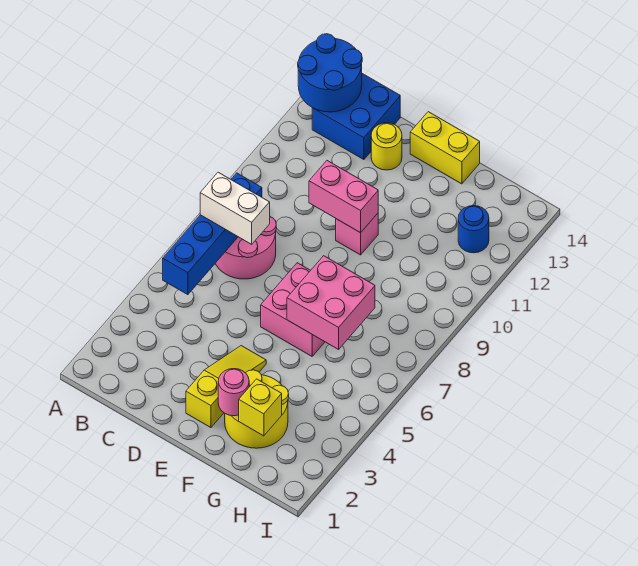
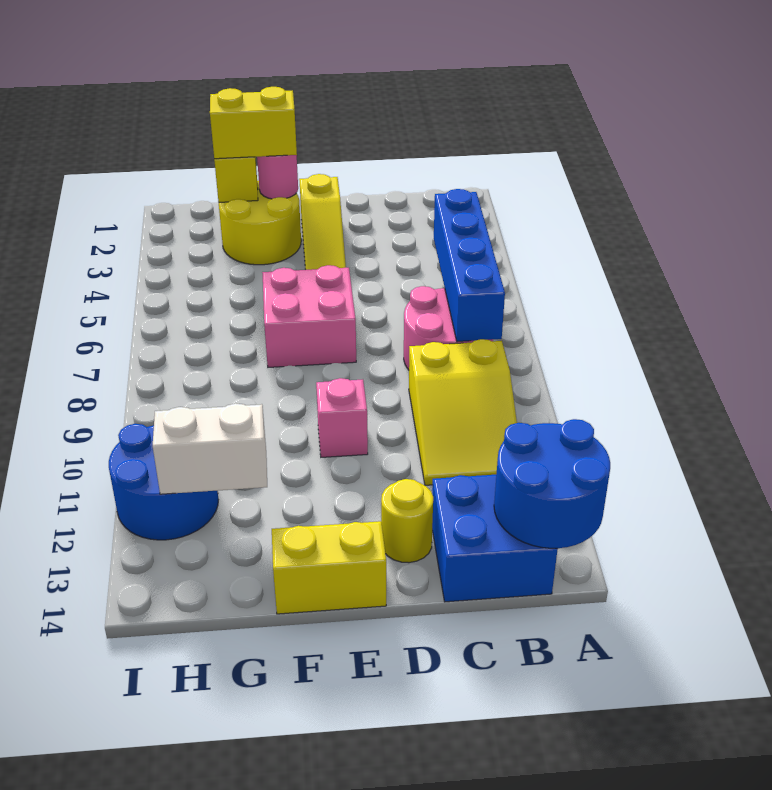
white brick B7:C7 level 3 -> white brick G12:H12 level 2
none -> yellow slope B9:C11 level 1 top 9
pink brick D10:E10 level 2 -> none
none -> yellow brick F2:G2 level 3
pink brick F6:G7 level 2 -> none
blue round brick H12 level 1 -> blue round brick H11:I12 level 1

